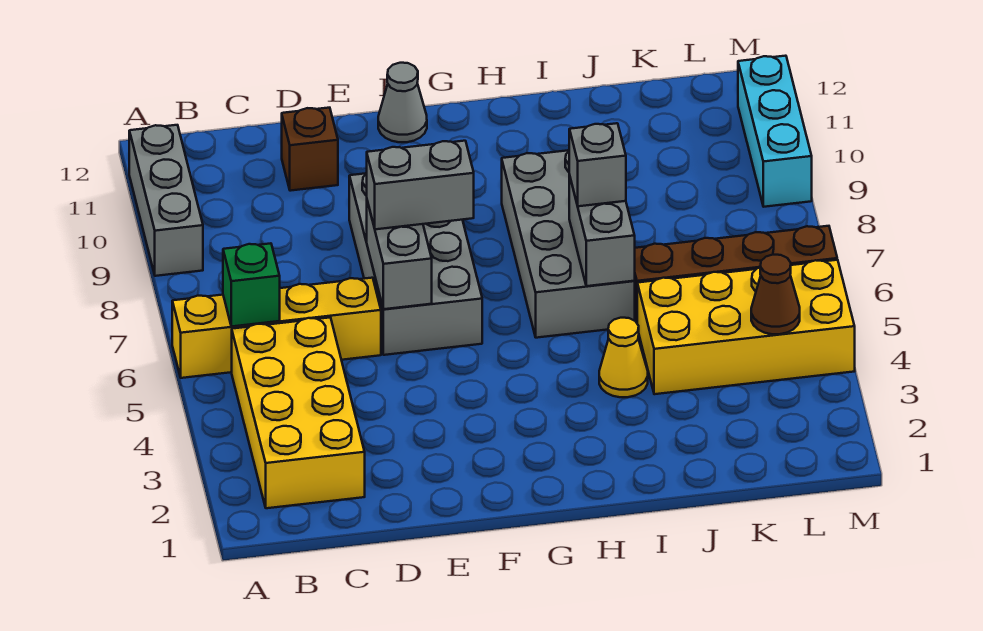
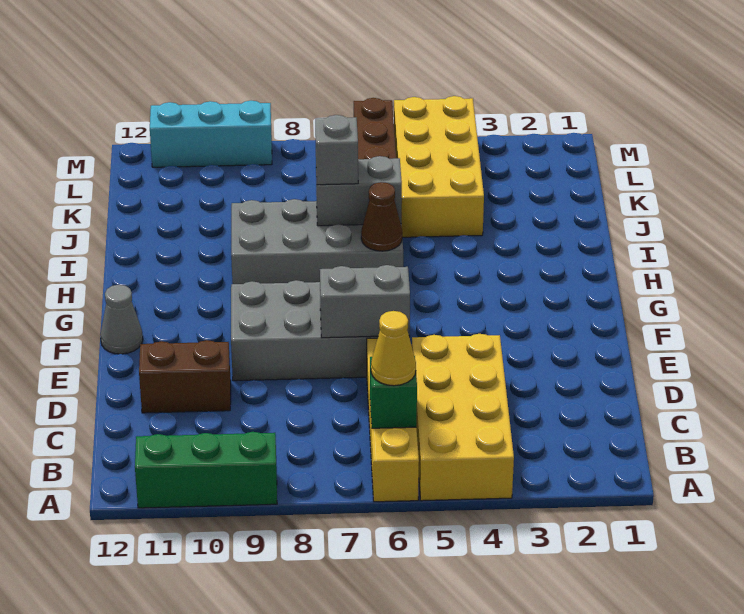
grey brick A9:A11 level 1 -> green brick A9:A11 level 1
yellow brick B2:C5 level 1 -> yellow brick A4:D5 level 1
brown brick D11 level 1 -> brown brick D10:D11 level 1
grey brick E7:F7 level 3 -> none
yellow cone I4 level 1 -> yellow cone B6 level 3
brown cone L4 level 2 -> brown cone H6 level 2

